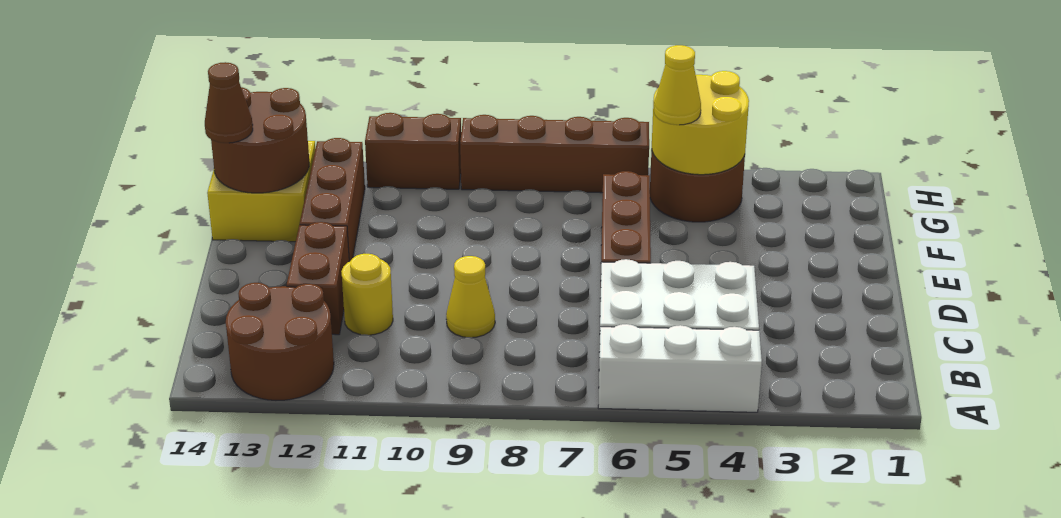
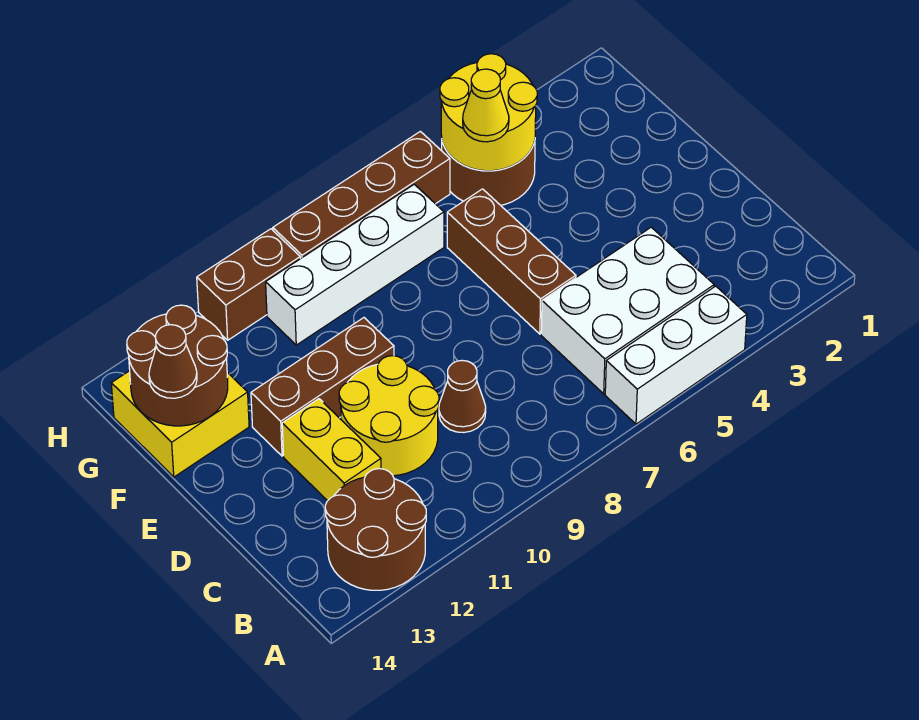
yellow cone C9 level 1 -> brown cone C9 level 1
yellow round brick C11 level 1 -> yellow round brick C10:D11 level 1
brown brick C12:D12 level 1 -> yellow brick C12:D12 level 1
brown brick E12:G12 level 1 -> brown brick E10:E12 level 1
none -> white brick G7:G10 level 1

